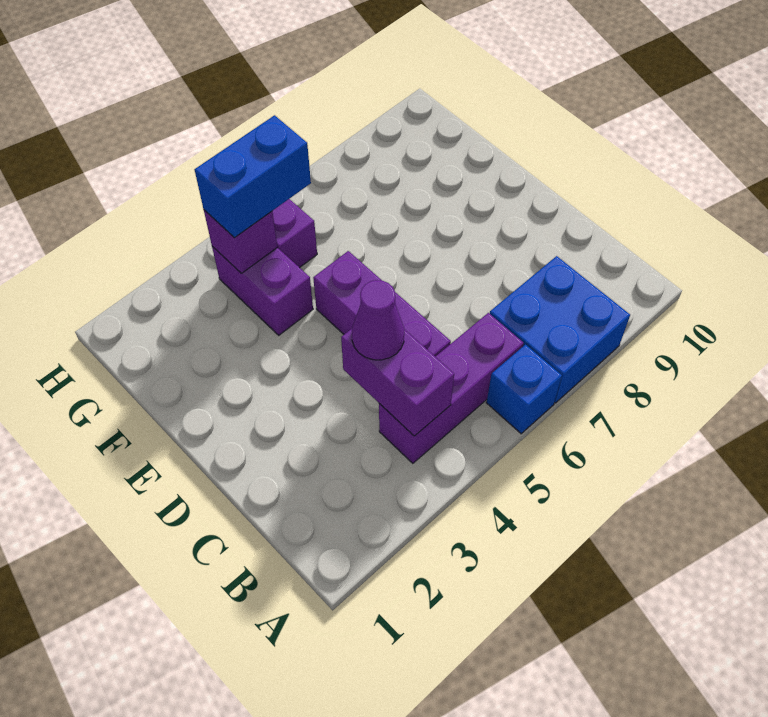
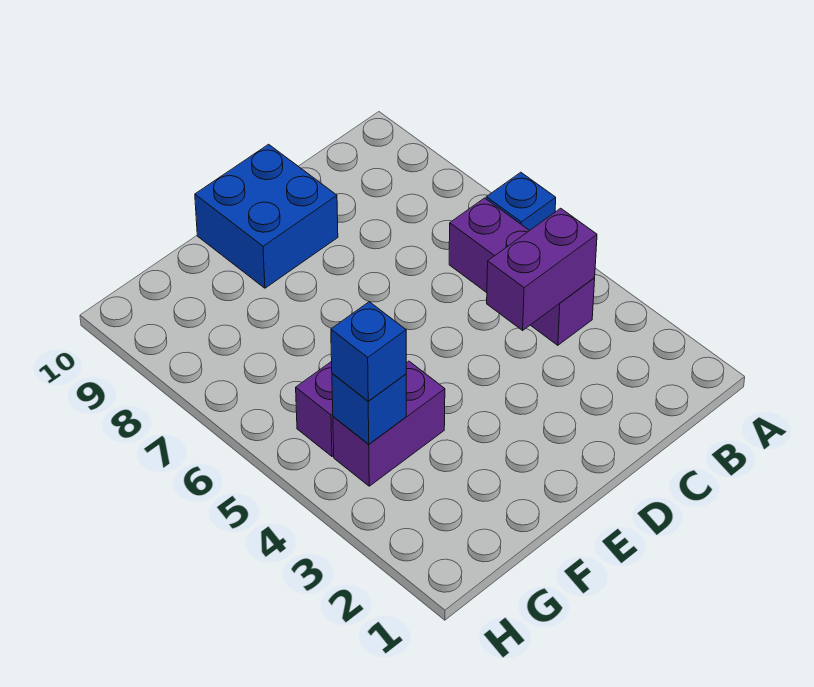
blue brick A7:B8 level 1 -> blue brick D9:E10 level 1
purple cone C4 level 3 -> none
purple brick C5:E5 level 1 -> none
purple brick G4 level 2 -> blue brick G4 level 2
blue brick G4:G5 level 3 -> blue brick G4 level 3

